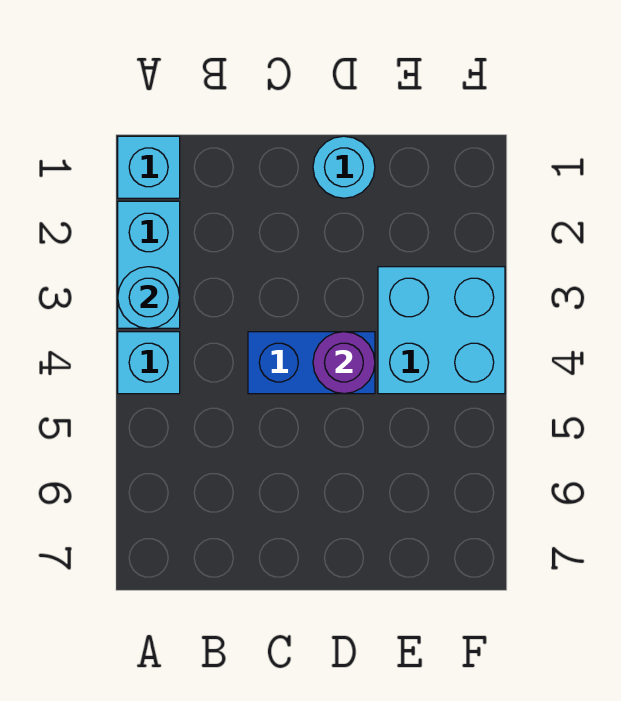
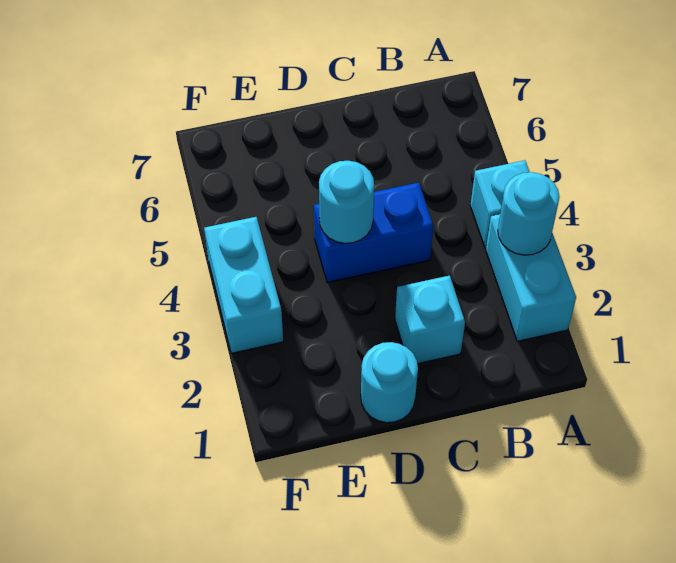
cyan brick A1 level 1 -> cyan brick C2 level 1
purple round brick D4 level 2 -> cyan round brick D4 level 2
cyan brick E3:F4 level 1 -> cyan brick F3:F4 level 1

